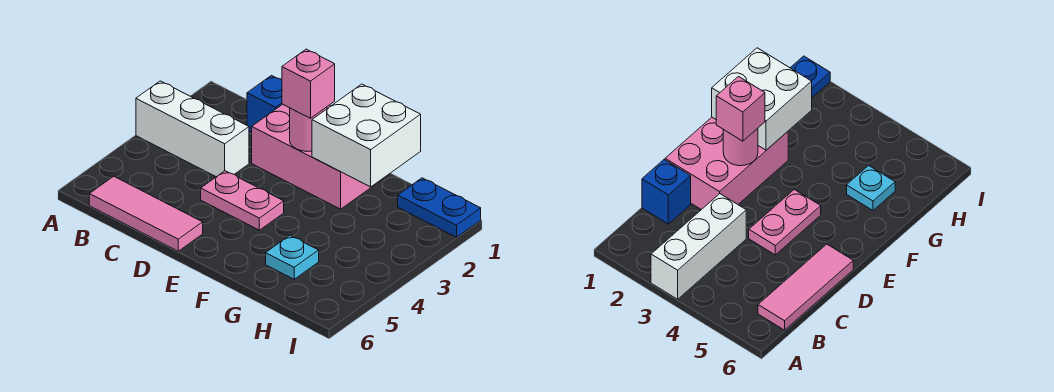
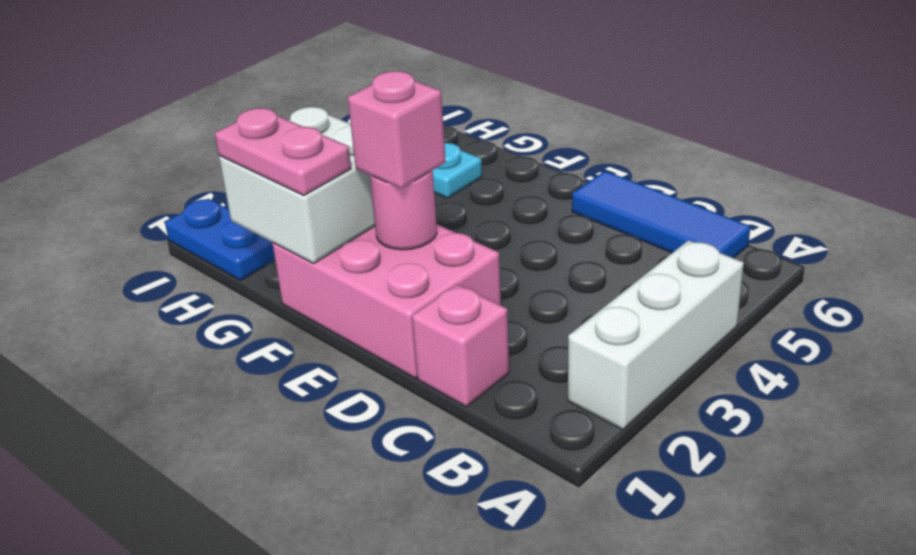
white brick A3:C3 level 1 -> white brick A2:A4 level 1
pink tile B6:D6 level 1 -> blue tile B6:D6 level 1
blue brick C1 level 1 -> pink brick C1 level 1
pink plate D4:E4 level 1 -> pink plate F1:G1 level 3

